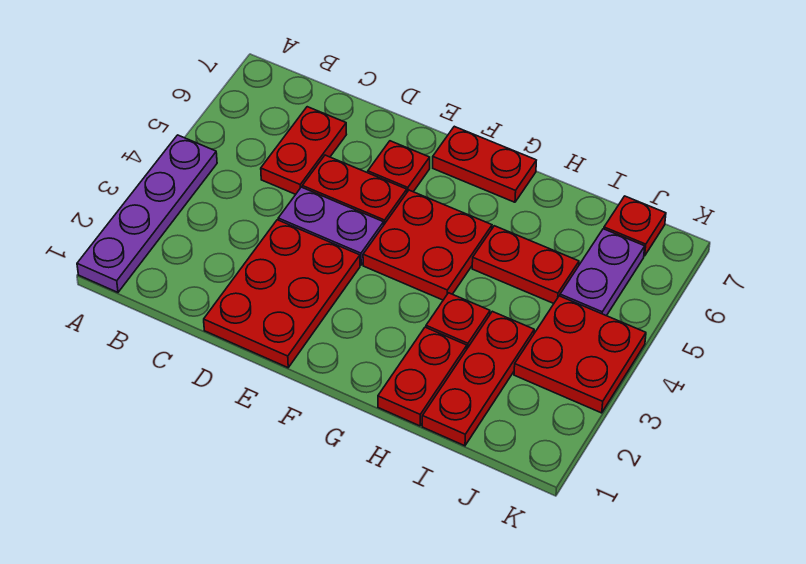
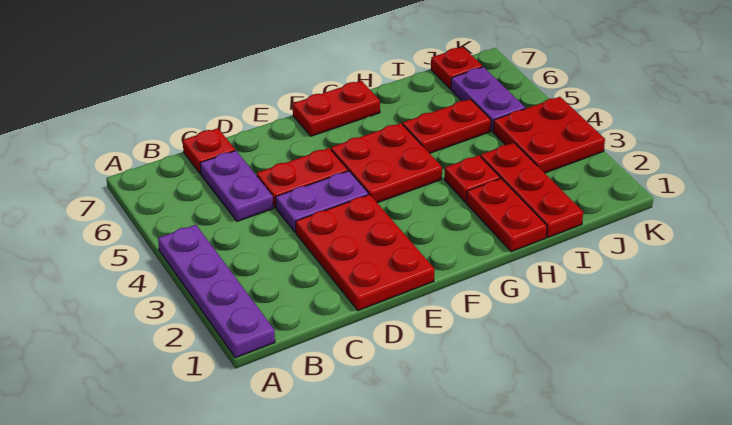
red plate C5:C6 level 1 -> purple plate C5:C6 level 1
red plate E6 level 1 -> red plate C7 level 1

